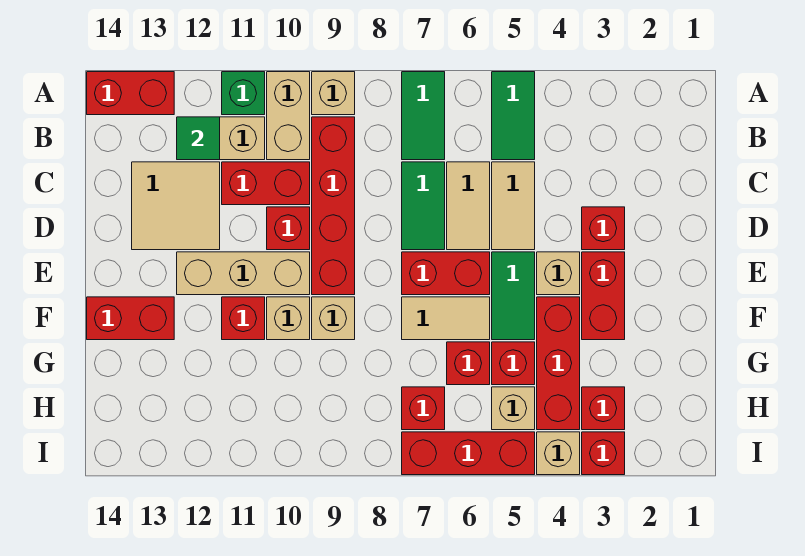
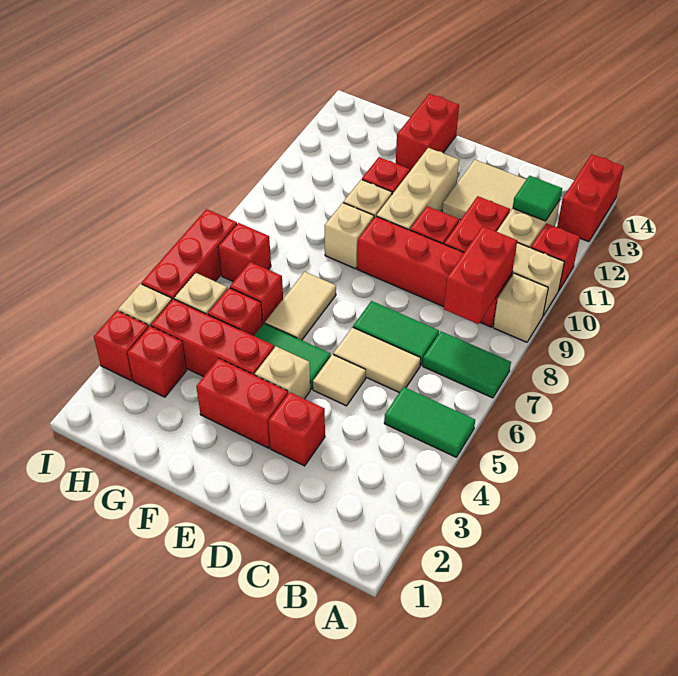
green brick A11 level 1 -> red brick A11 level 1
tan tile C5:D5 level 1 -> tan tile D5 level 1
red brick E6:E7 level 1 -> red brick B8:B9 level 2

